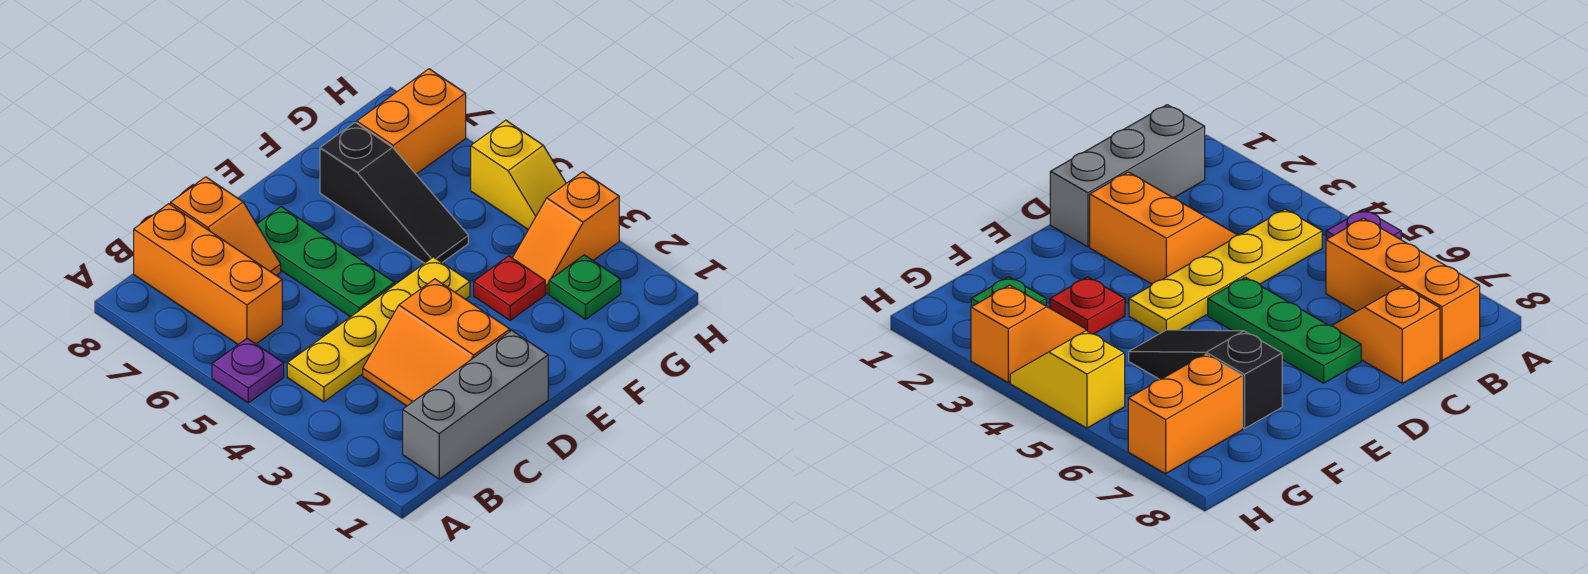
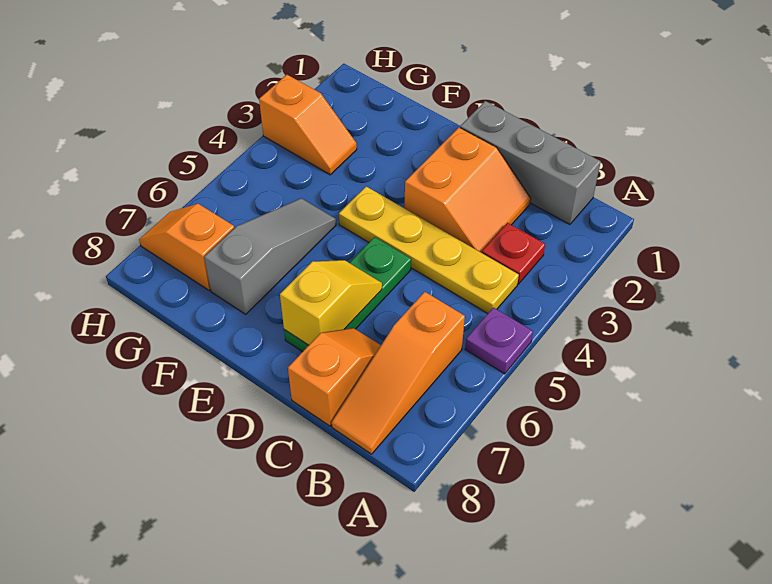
orange brick B6:B8 level 1 -> orange slope B6:B8 level 1 top 6
red plate F3 level 1 -> red plate B3 level 1
black slope F5:F7 level 1 top 7 -> grey slope F5:F7 level 1 top 7
green plate G2 level 1 -> none
orange brick G7:H7 level 1 -> orange slope G7:H7 level 1 top G
yellow slope H4:H5 level 1 top 5 -> yellow slope D6:D7 level 2 top 7

